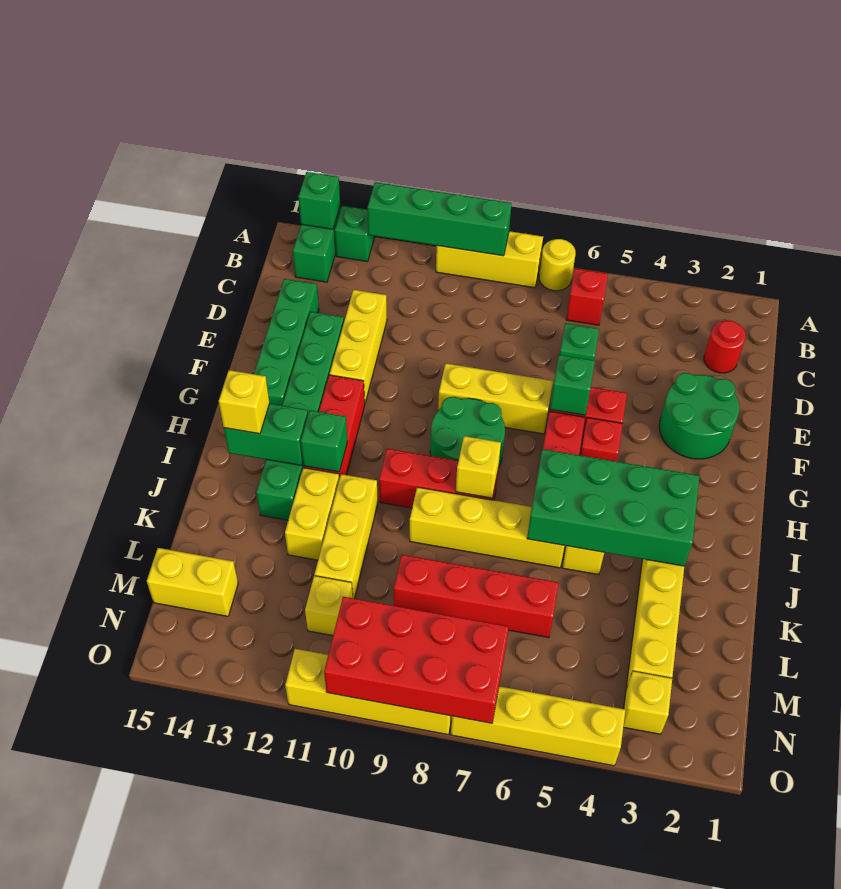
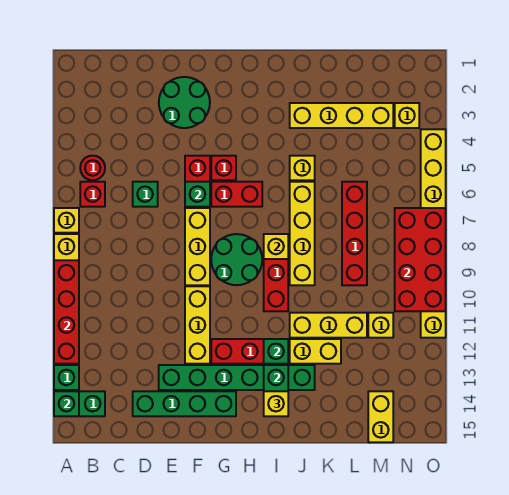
yellow round brick A7 level 1 -> yellow brick A7 level 1
green brick A9:A12 level 2 -> red brick A9:A12 level 2
red round brick C2 level 1 -> red round brick B5 level 1
yellow brick D12:F12 level 1 -> yellow brick F10:F12 level 1
green brick I3:J6 level 2 -> none

